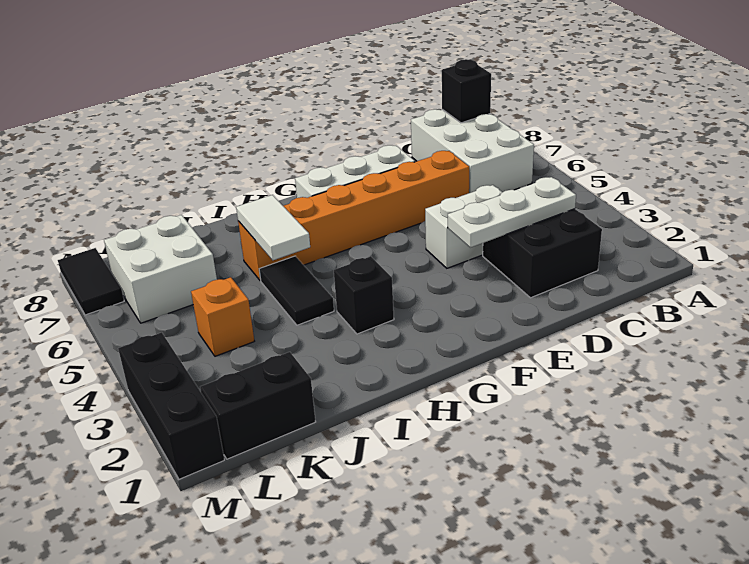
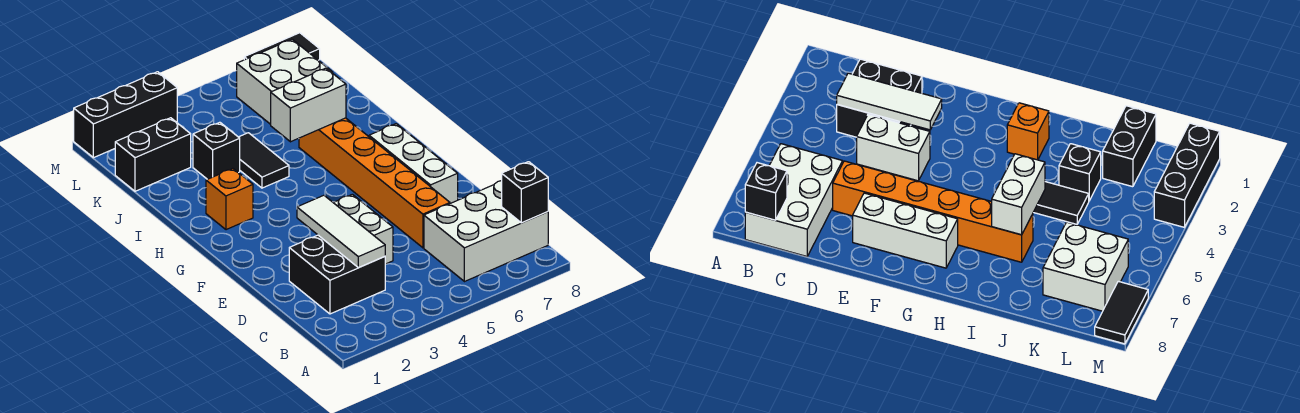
white plate C3:E3 level 2 -> white tile C3:E3 level 2
black brick H3 level 1 -> black brick J3 level 1
black tile I4:I5 level 1 -> black tile I4:J4 level 1
white tile I5:I6 level 2 -> white brick I5:I6 level 2
black brick K1:L1 level 1 -> black brick K1:K2 level 1
orange brick K4 level 1 -> orange brick H2 level 1

